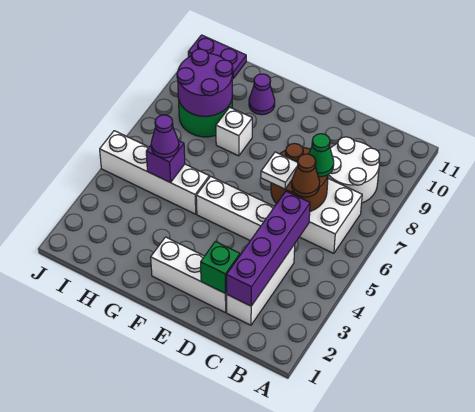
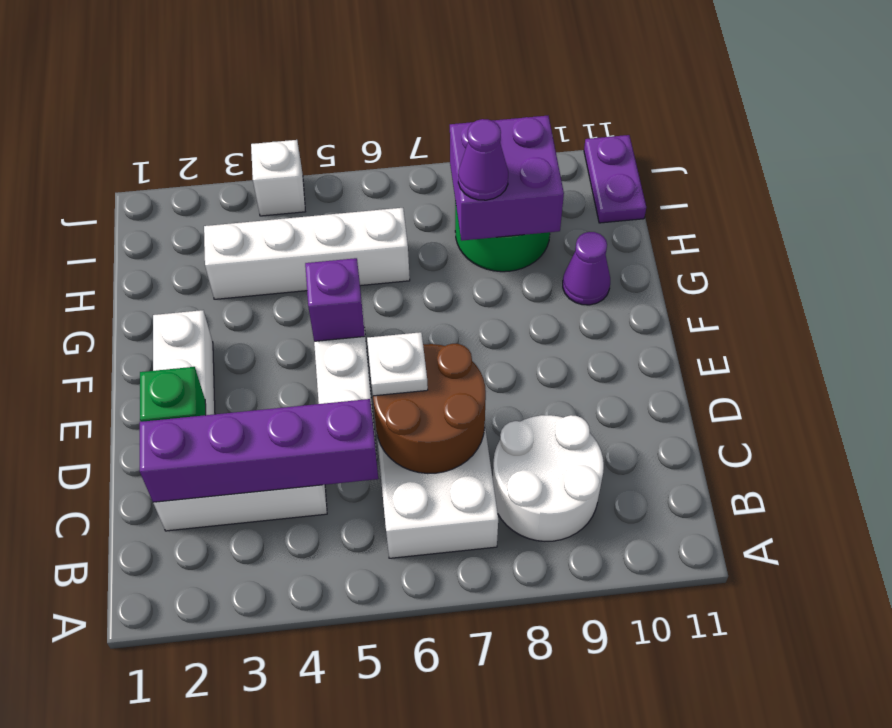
brown cone C6 level 3 -> none
green cone C7 level 3 -> none
white brick G5:J5 level 1 -> white brick H3:H6 level 1
white brick G8 level 1 -> white brick J4 level 1
purple brick H5 level 2 -> purple brick F5 level 2
purple cone H5 level 3 -> purple cone H8 level 3
purple round brick H8:I9 level 2 -> purple brick H8:I9 level 2

